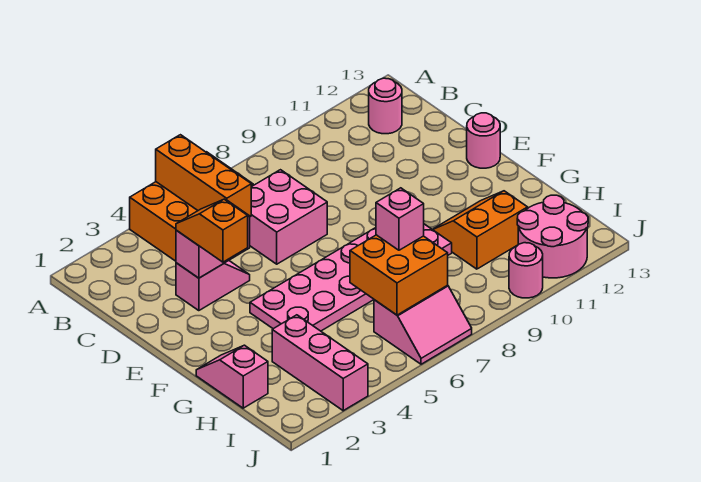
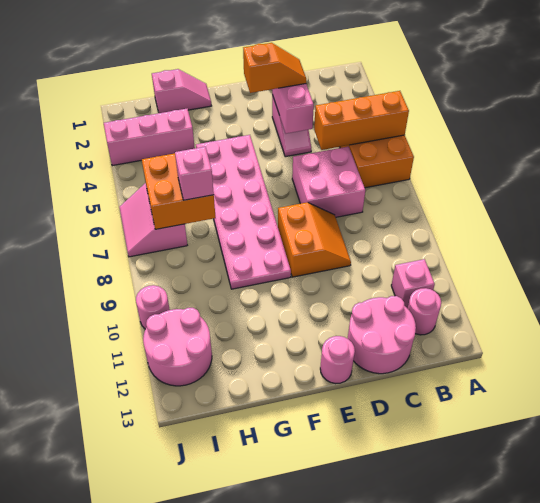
none -> pink brick B11 level 1
none -> pink round brick C12:D13 level 1
orange slope G10:H11 level 1 top H -> orange slope D8:E9 level 1 top E

